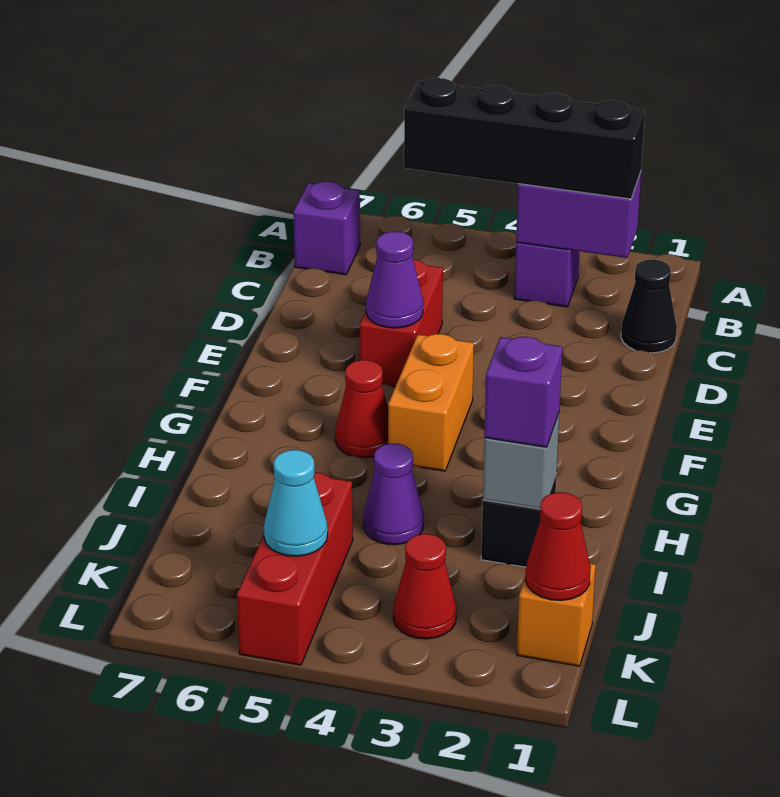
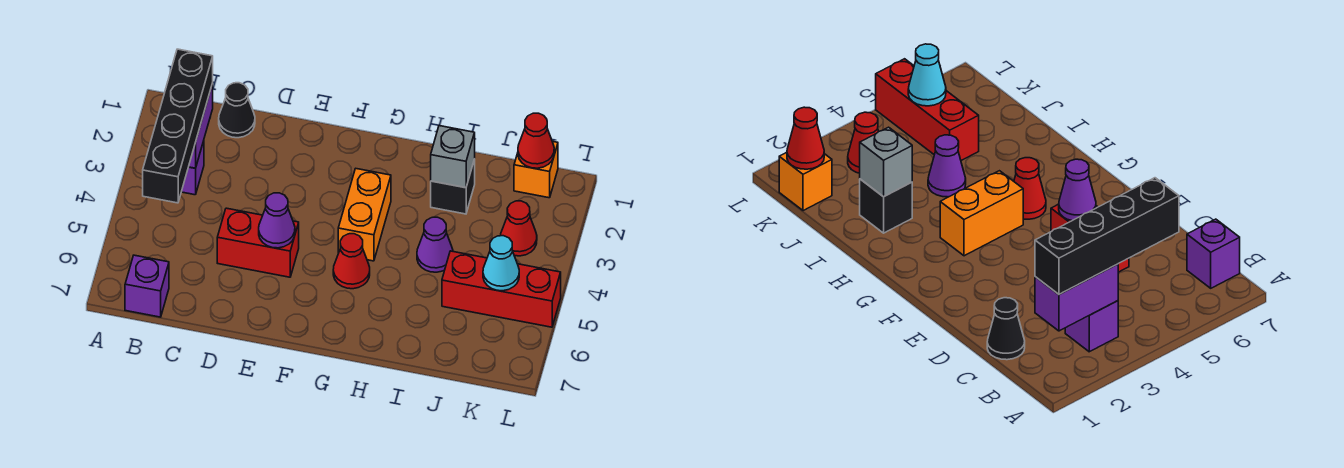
orange brick F4:G4 level 1 -> orange brick G3:G4 level 1
purple brick I2 level 3 -> none

